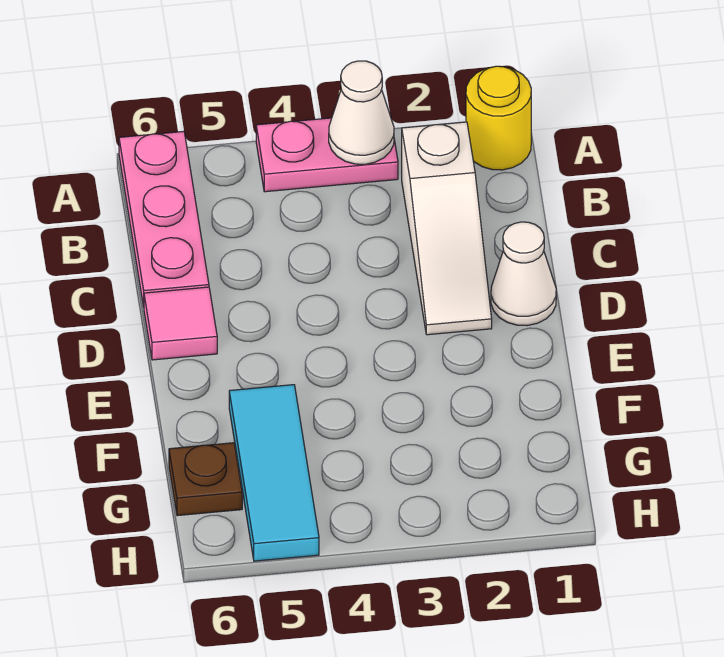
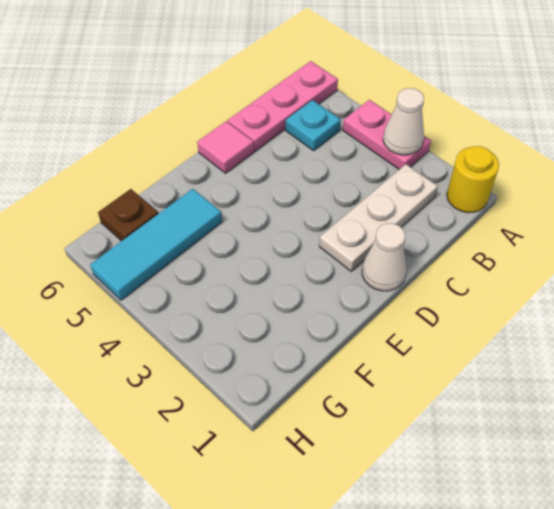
white slope B2:D2 level 1 top B -> white plate B2:D2 level 1
none -> cyan plate B5 level 1

